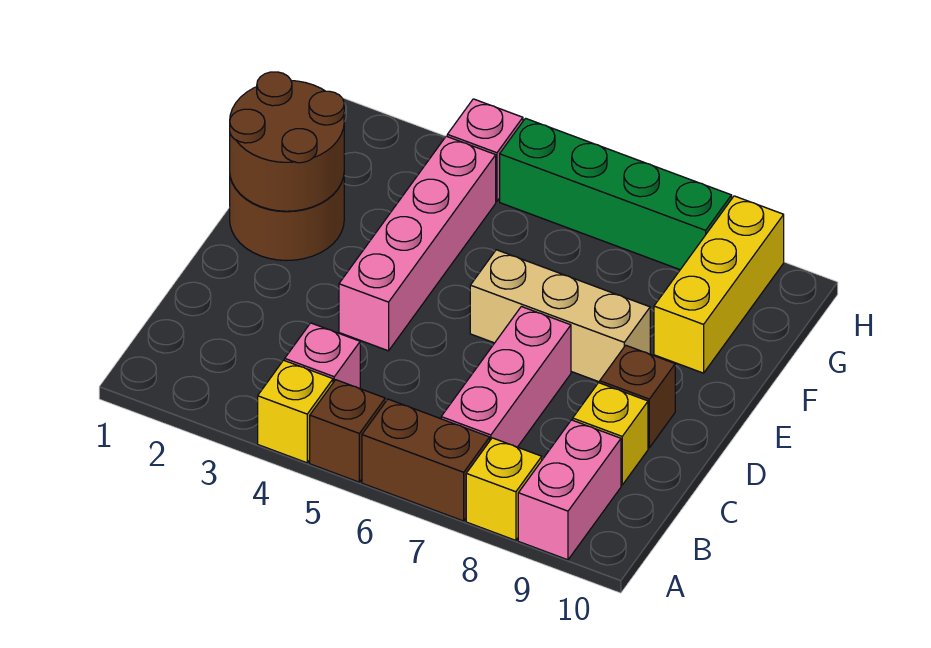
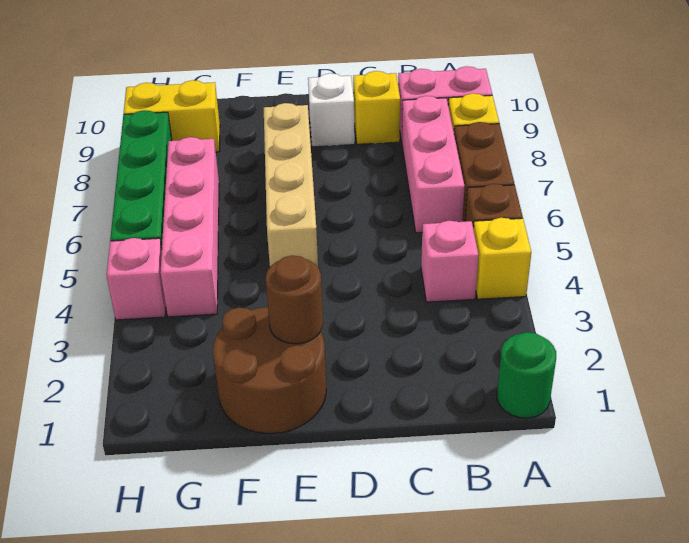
none -> green round brick A1 level 1
pink brick B7:D7 level 1 -> pink brick B6:B8 level 1
pink brick D4:G4 level 1 -> pink brick G4:G7 level 1
brown brick D9 level 1 -> white brick D9 level 1
brown round brick E1:F2 level 2 -> brown round brick E2 level 2
tan brick E6:E8 level 1 -> tan brick E5:E8 level 1
yellow brick F9:H9 level 1 -> yellow brick G9:H9 level 1

